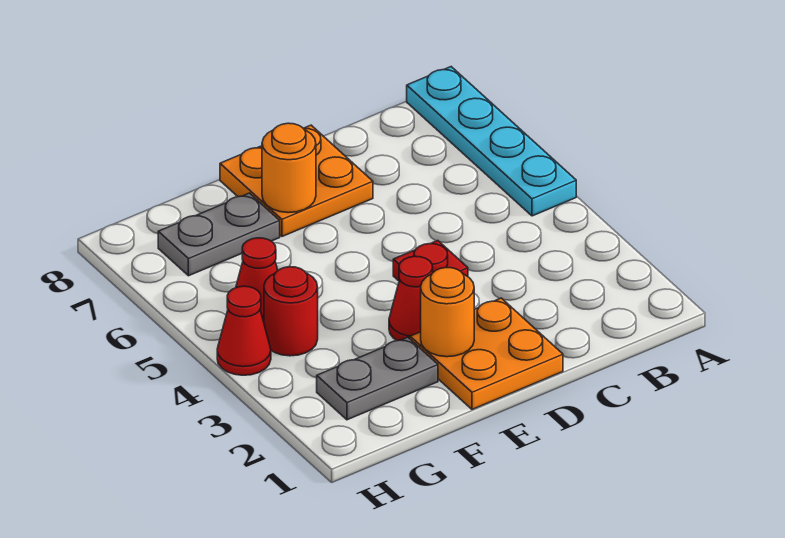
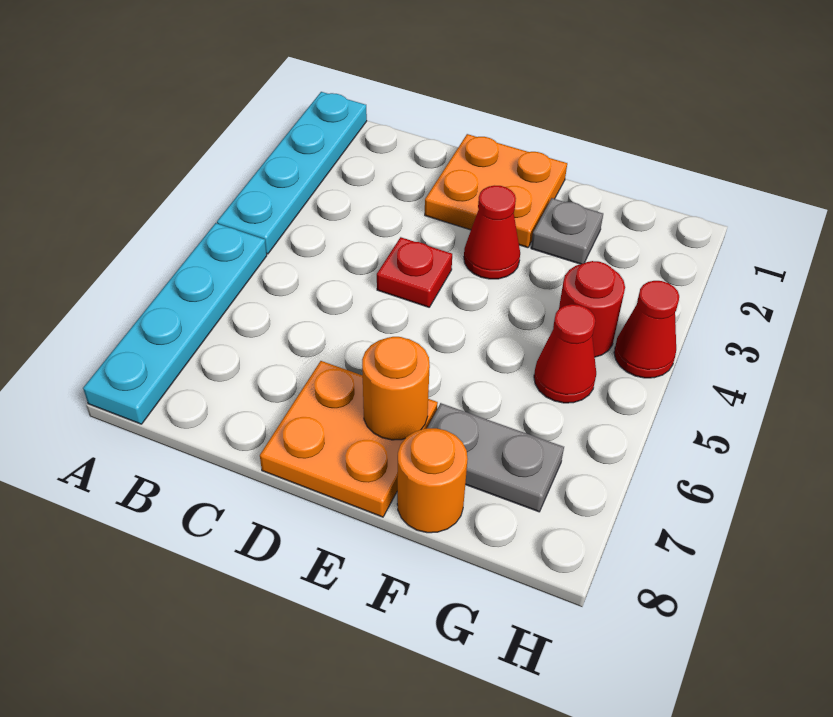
none -> cyan plate A1:A4 level 1
orange round brick E2 level 2 -> orange round brick F8 level 1
grey plate F2:G2 level 1 -> grey plate F2 level 1

